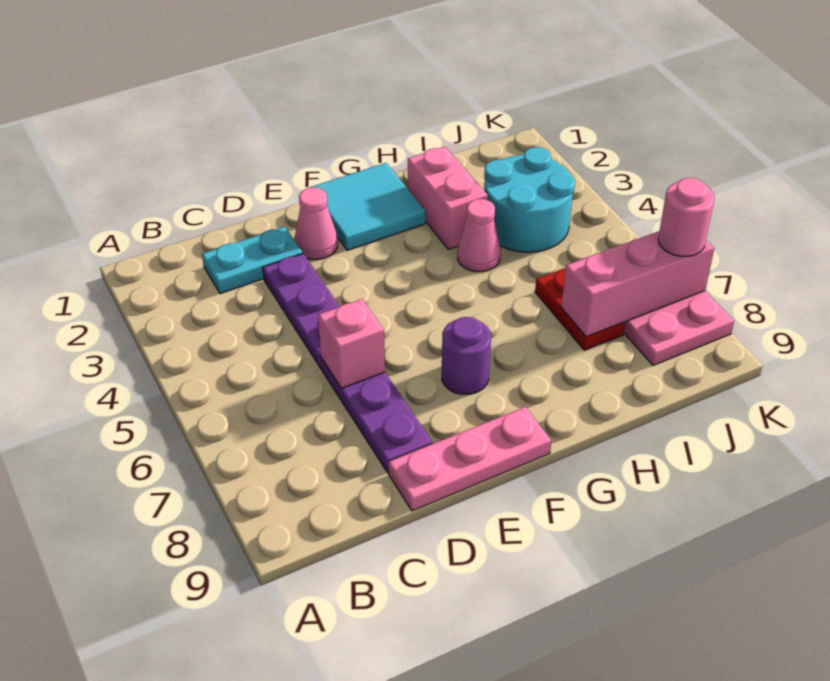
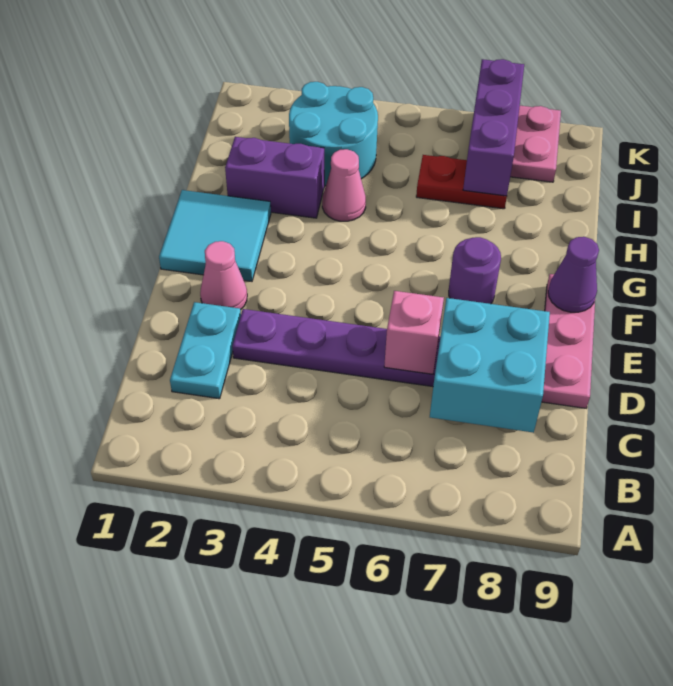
none -> cyan brick C7:D8 level 2
none -> purple cone F9 level 2
pink brick H2:H3 level 1 -> purple brick H2:H3 level 1
pink brick I7:K7 level 2 -> purple brick I7:K7 level 2
pink round brick K7 level 3 -> none

